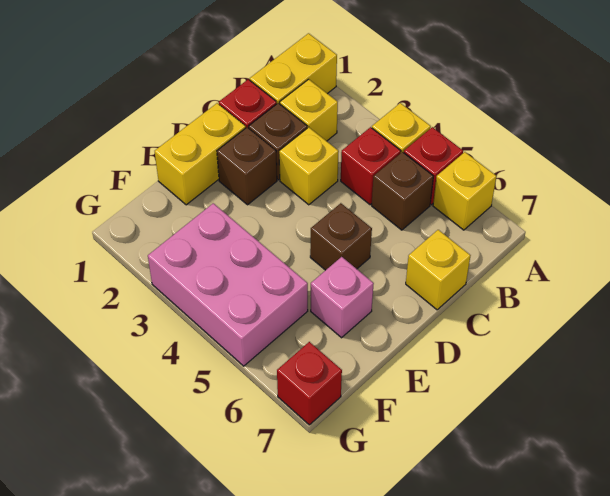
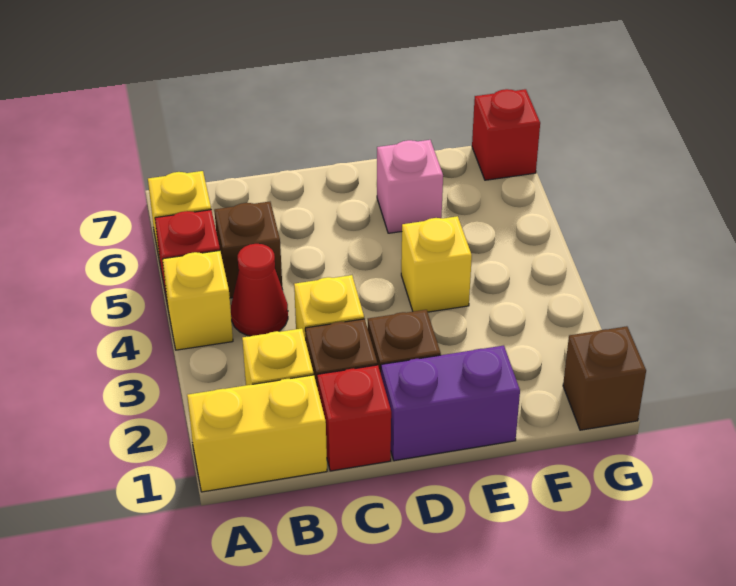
red brick B4 level 1 -> red cone B4 level 1
yellow brick C7 level 1 -> yellow brick E4 level 1
yellow brick D1:E1 level 1 -> purple brick D1:E1 level 1
brown brick D5 level 1 -> brown brick G1 level 1
pink brick F3:G5 level 1 -> none

